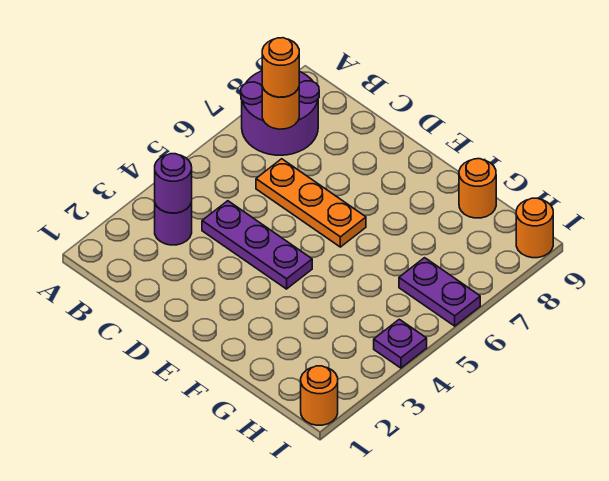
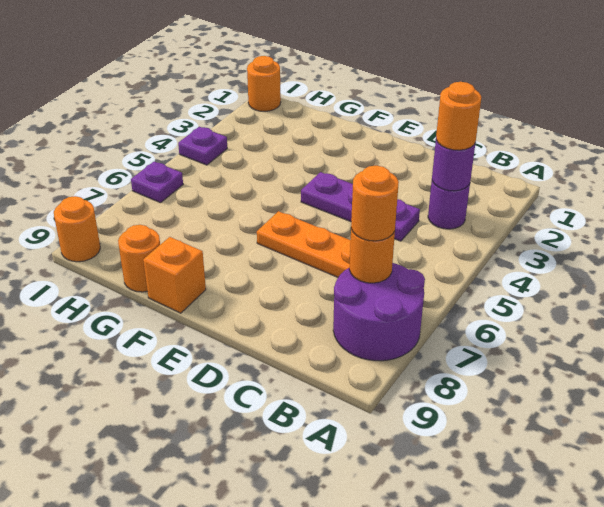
none -> orange round brick B3 level 3
none -> orange brick F9 level 1
purple plate H6:I6 level 1 -> purple plate I6 level 1

